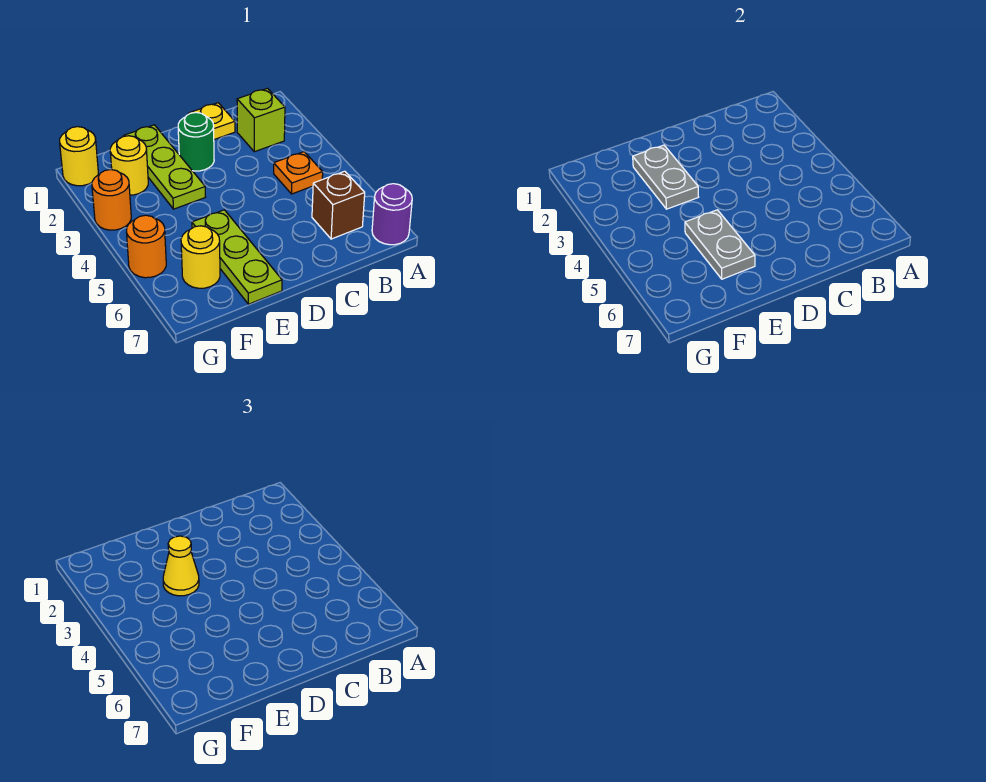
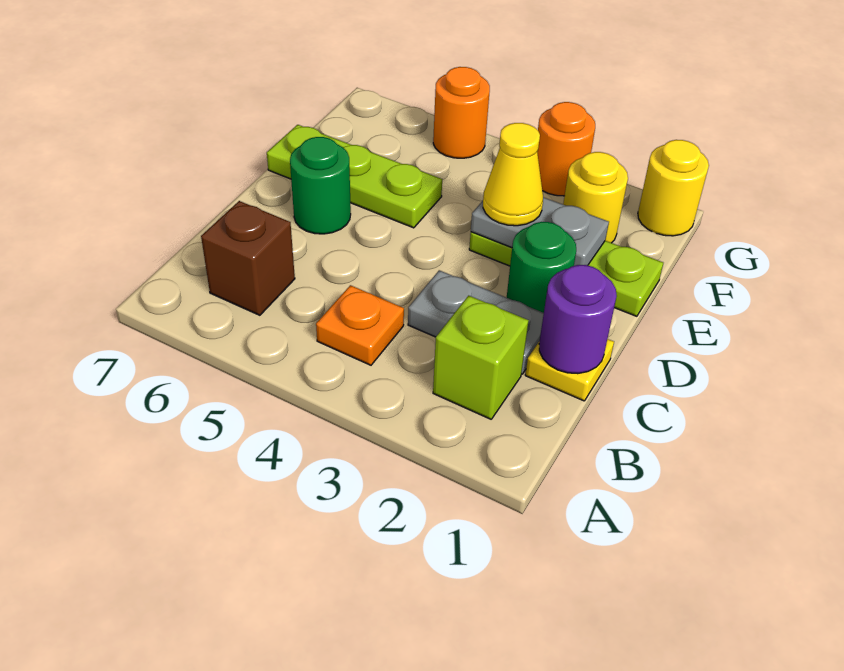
purple round brick A7 level 1 -> purple round brick C1 level 2
none -> green round brick D6 level 1
grey plate E5:E6 level 2 -> grey plate C2:C3 level 1
yellow round brick F6 level 1 -> none

